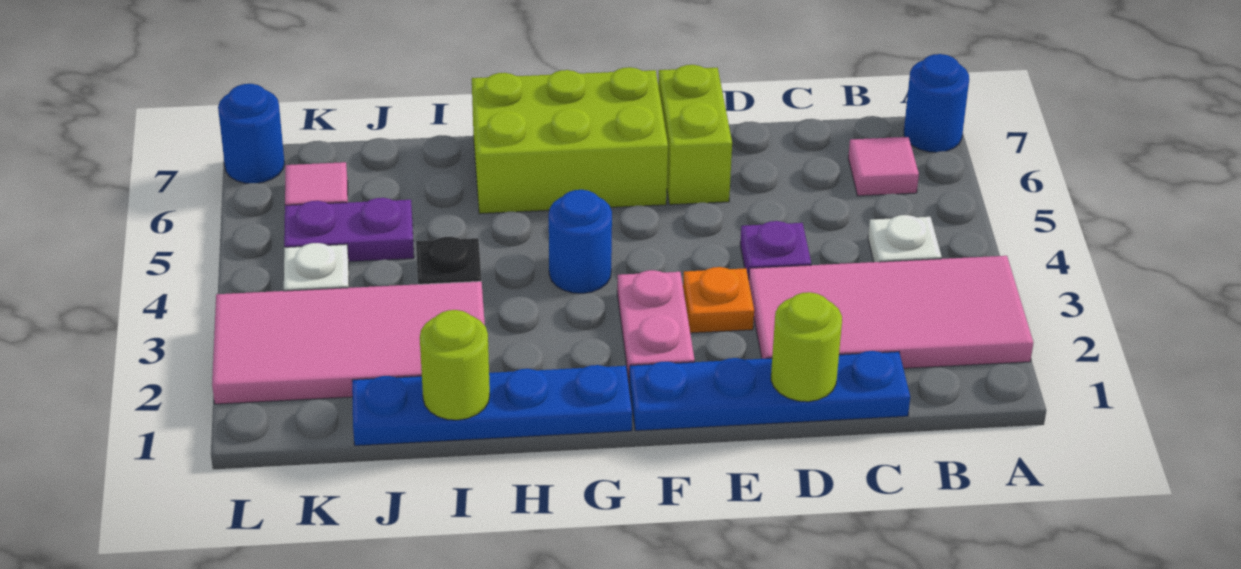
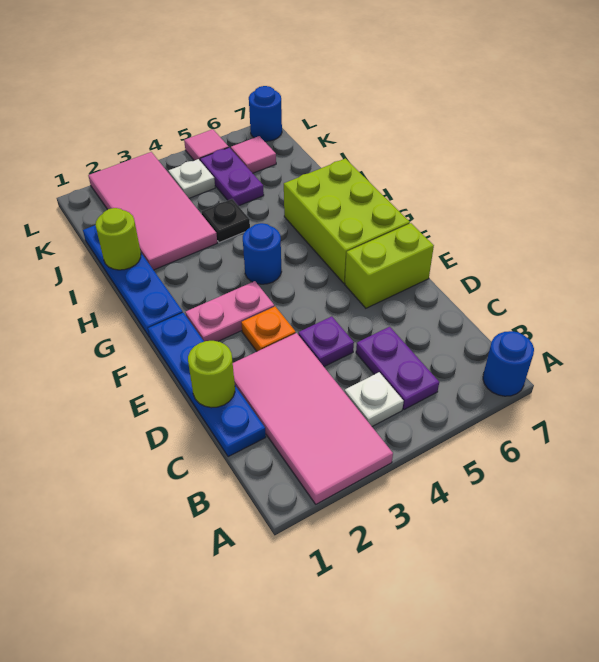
none -> purple plate B5:C5 level 1
pink tile B6 level 1 -> pink tile L5 level 1

